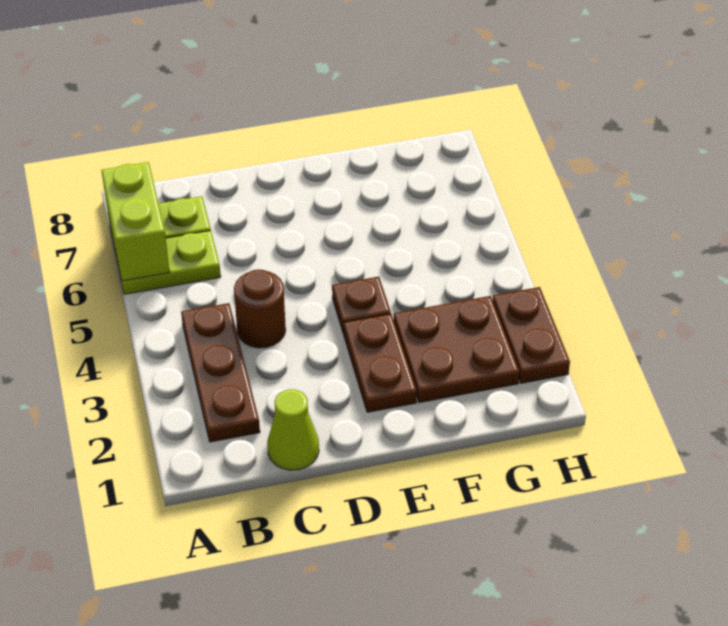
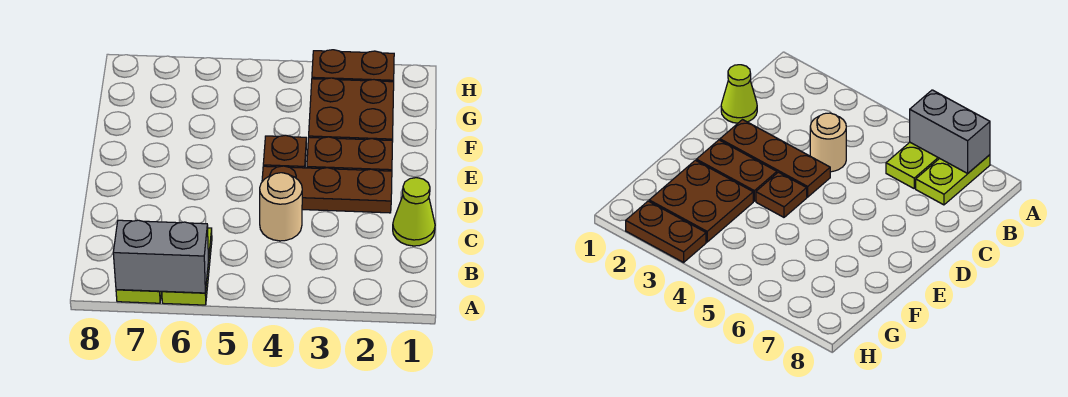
lime brick A6:A7 level 2 -> grey brick A6:A7 level 2
brown plate B2:B4 level 1 -> brown plate D2:D4 level 1
brown round brick C4 level 1 -> tan round brick C4 level 1

